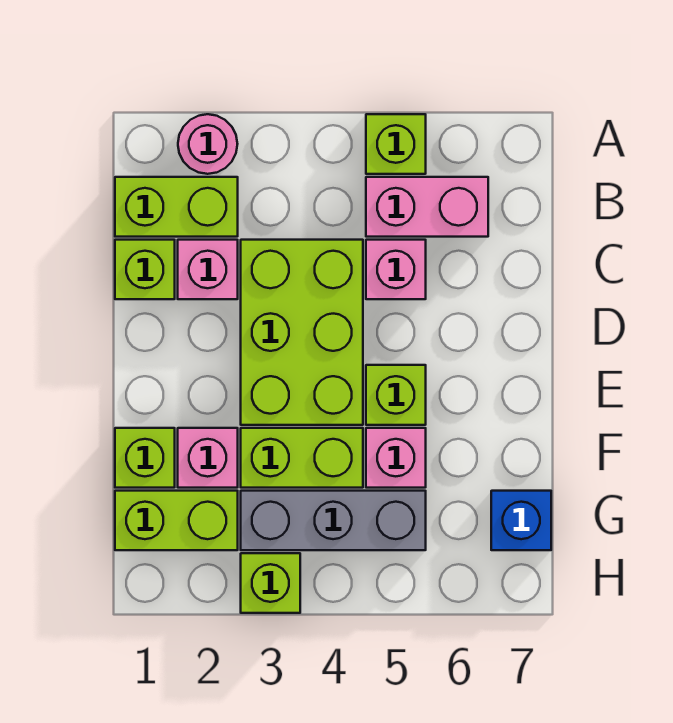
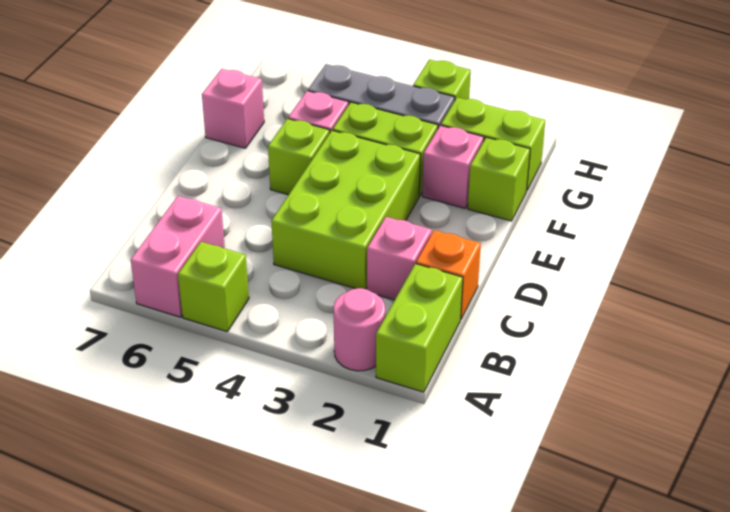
lime brick B1:B2 level 1 -> lime brick A1:B1 level 1
pink brick B5:B6 level 1 -> pink brick A6:B6 level 1
lime brick C1 level 1 -> orange brick C1 level 1
pink brick C5 level 1 -> pink brick F7 level 1
blue brick G7 level 1 -> none

